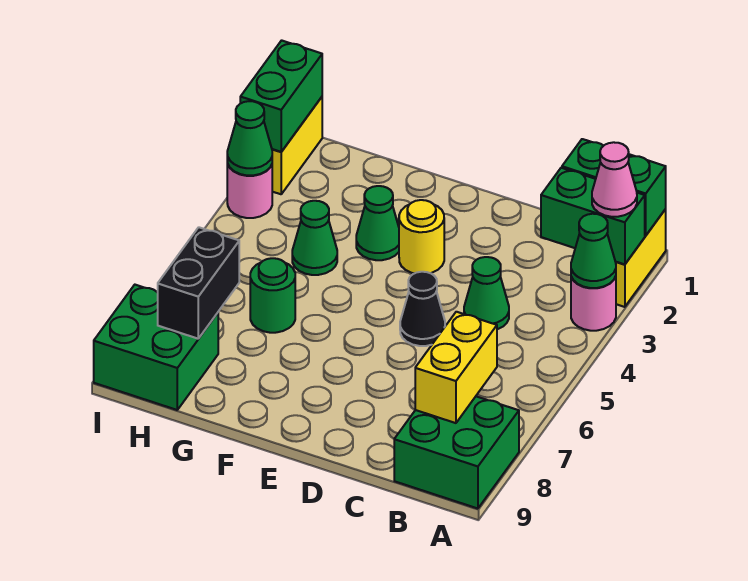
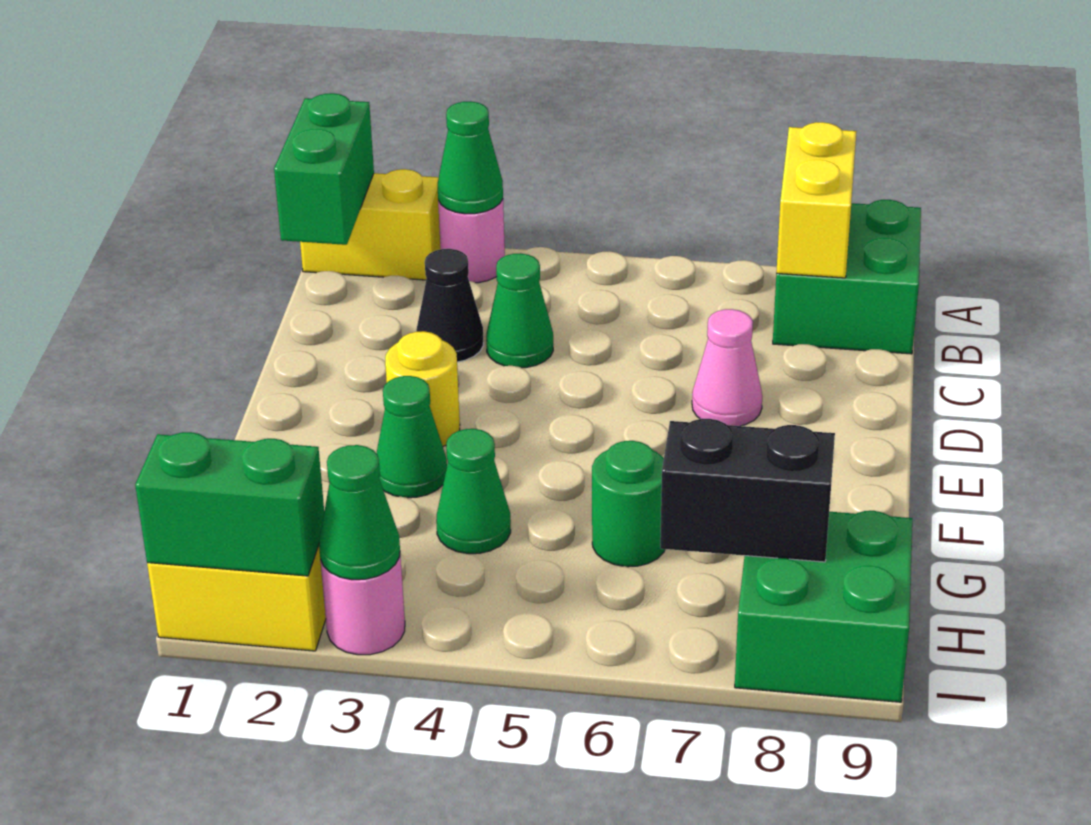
green brick A2:B2 level 2 -> none
pink cone A2 level 3 -> pink cone D7 level 1
yellow brick B7:B8 level 2 -> yellow brick A8:B8 level 2
black cone D5 level 1 -> black cone C3 level 1

